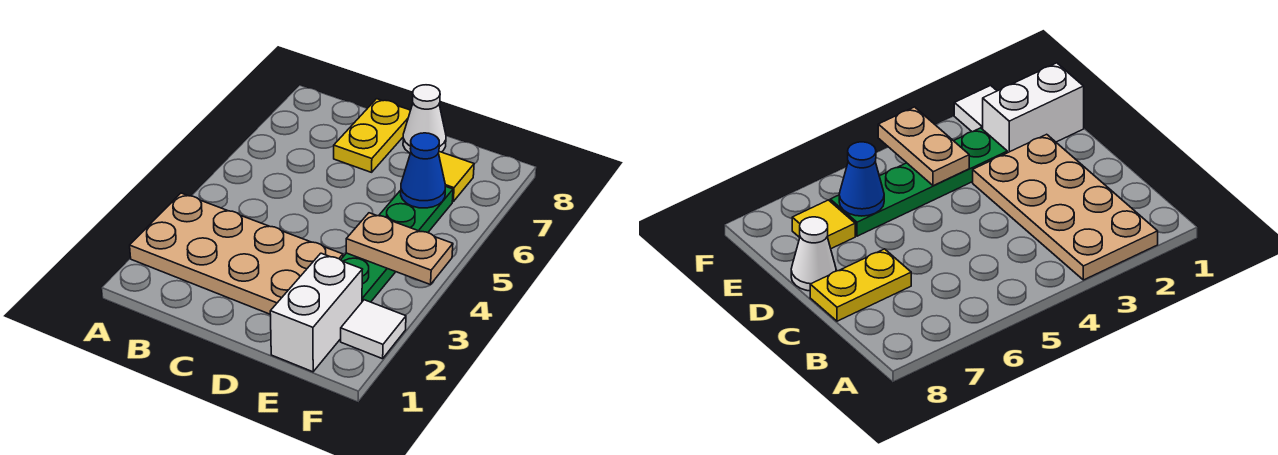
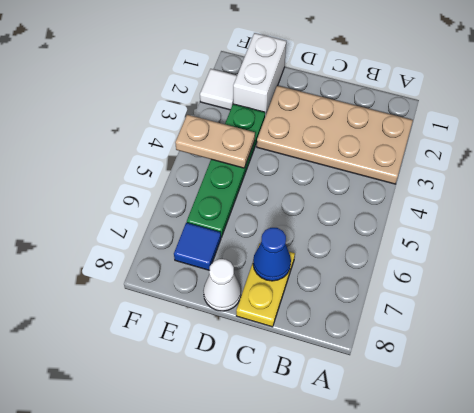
blue cone E6 level 2 -> blue cone C7 level 2
yellow tile E7 level 1 -> blue tile E7 level 1

